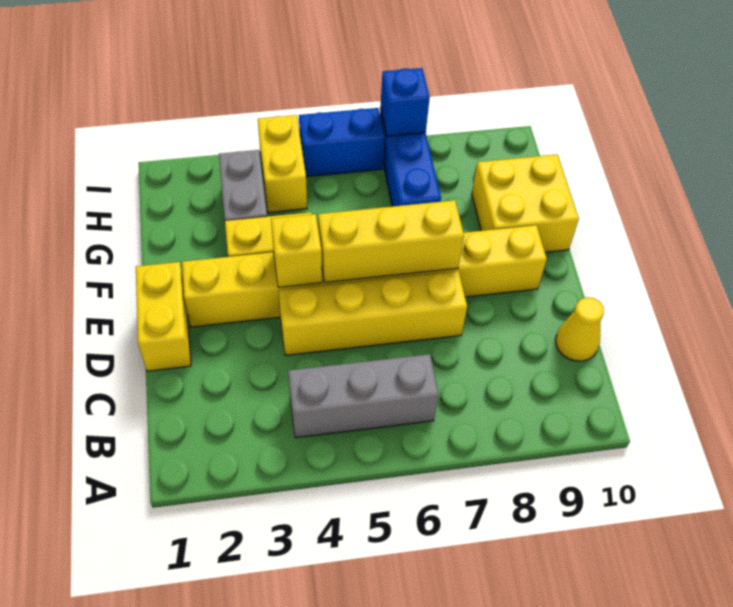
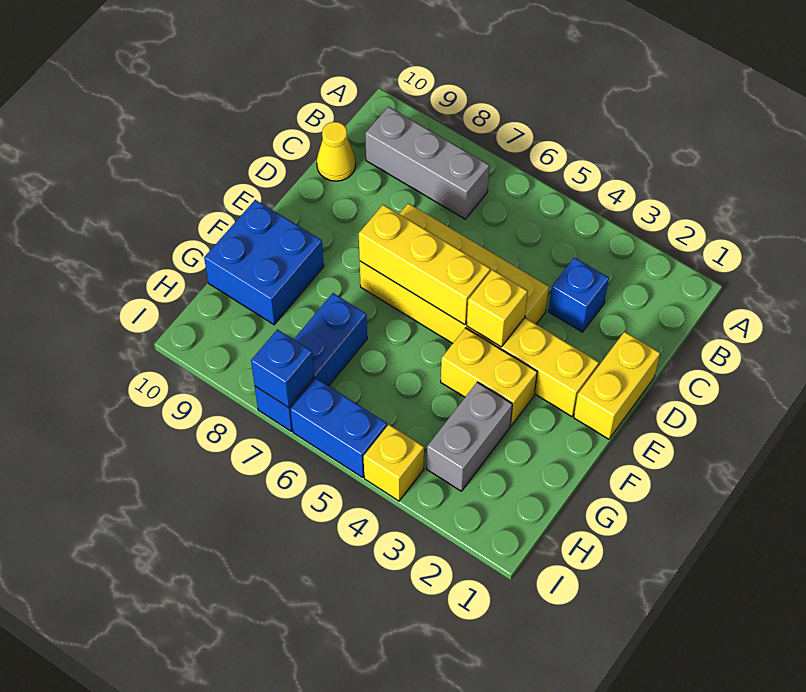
grey brick B4:B6 level 1 -> grey brick B7:B9 level 1
none -> blue brick C3 level 1
yellow brick E2:E9 level 1 -> yellow brick E2:E7 level 1
yellow brick F9:G10 level 1 -> blue brick F9:G10 level 1
yellow brick H4:I4 level 1 -> yellow brick I4 level 1

